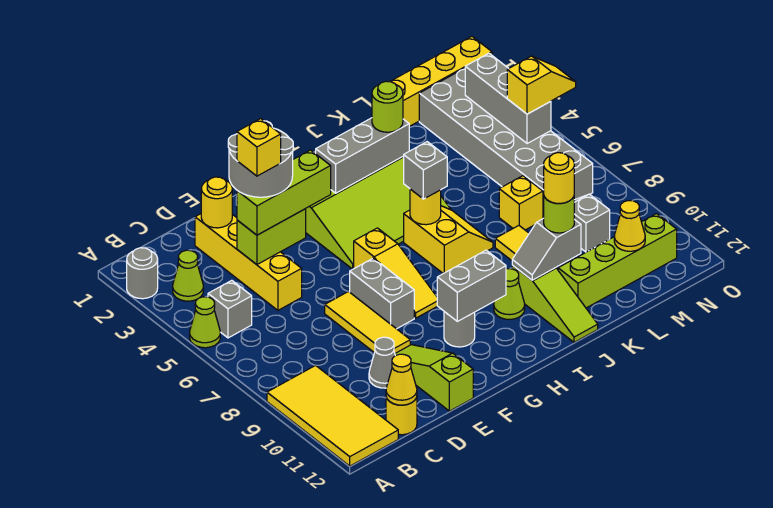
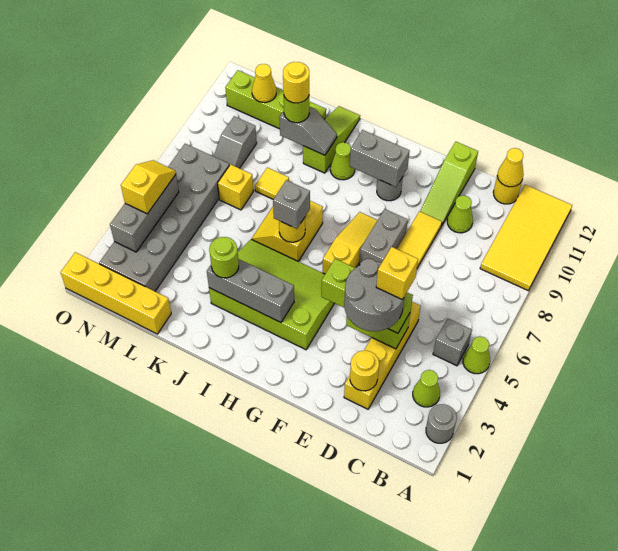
grey cone D10 level 1 -> lime cone D10 level 1
yellow slope N5:O5 level 3 top N -> yellow slope N4:N5 level 3 top 4

